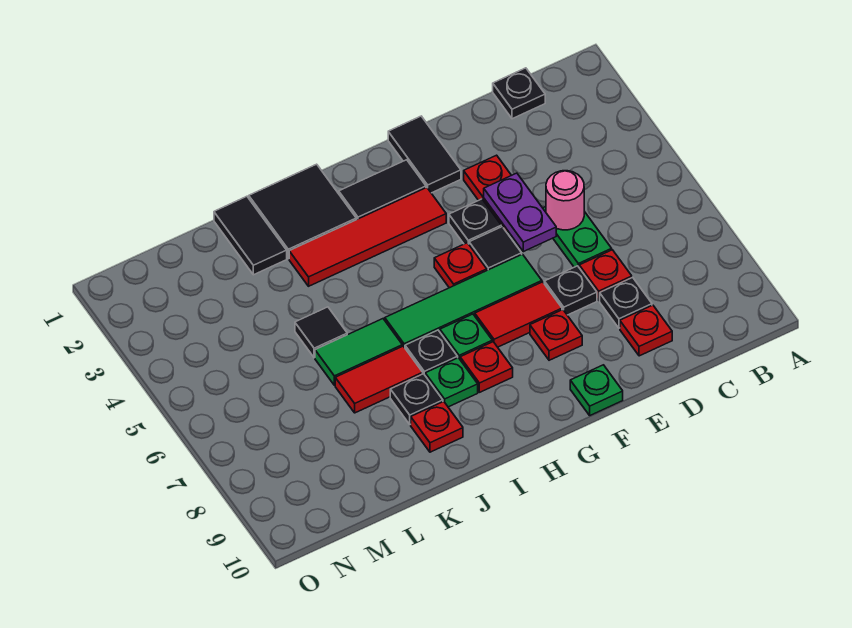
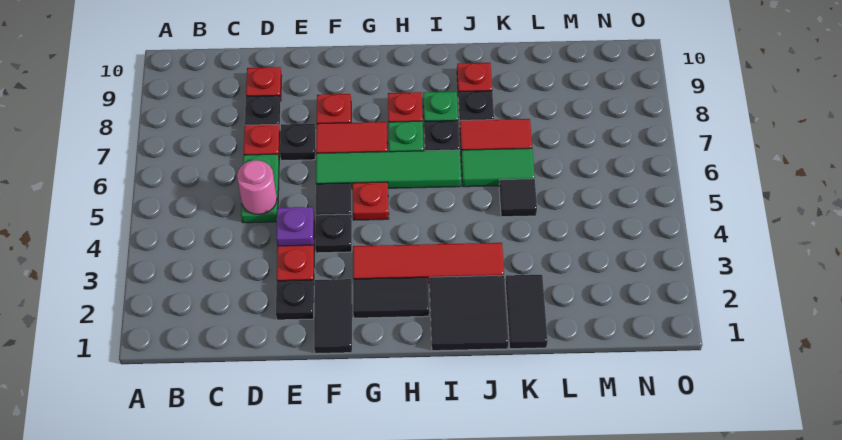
black plate C1 level 1 -> black plate E2 level 1
purple plate E4:E5 level 2 -> purple plate E4 level 2
green plate F10 level 1 -> none

